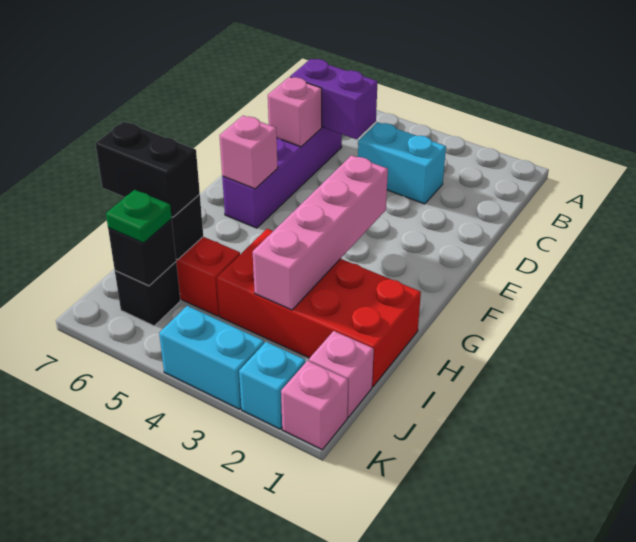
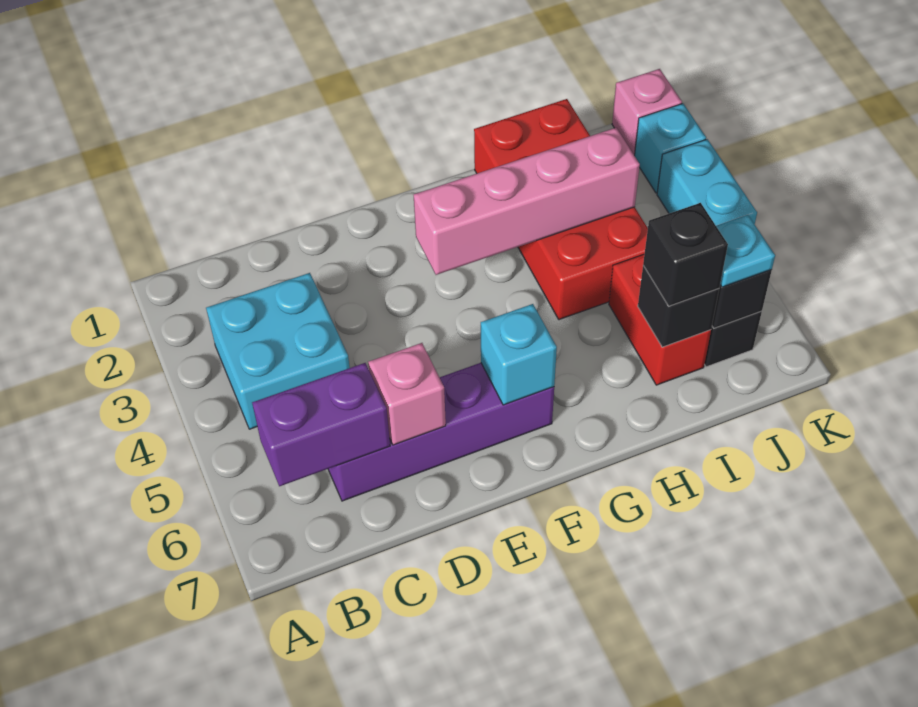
cyan brick C3:C4 level 1 -> cyan brick B3:C4 level 1
purple brick C5:C6 level 2 -> purple brick B6:C6 level 2
pink brick F6 level 2 -> cyan brick F6 level 2
black brick I6:I7 level 3 -> black brick I6 level 3
pink brick J1 level 1 -> none
green plate J6 level 3 -> cyan plate J6 level 3

